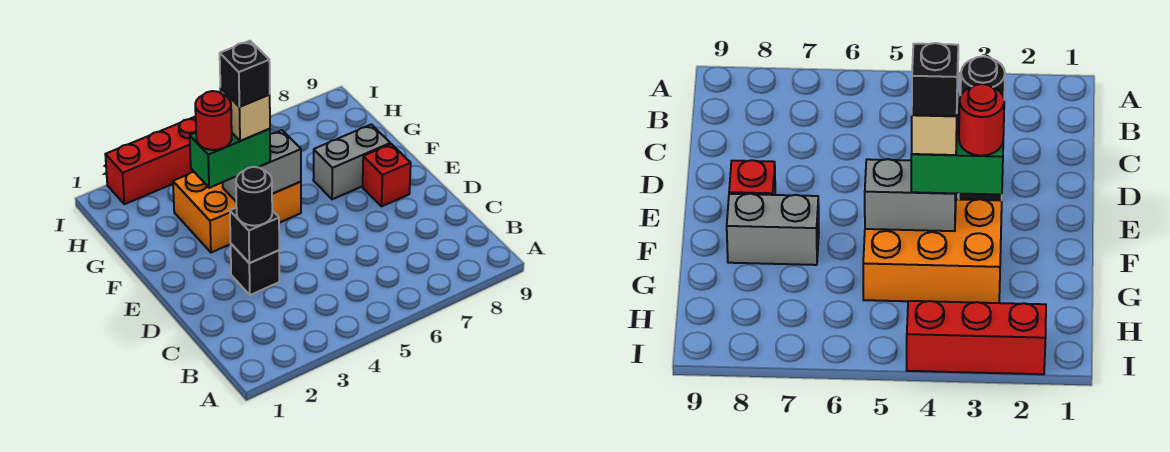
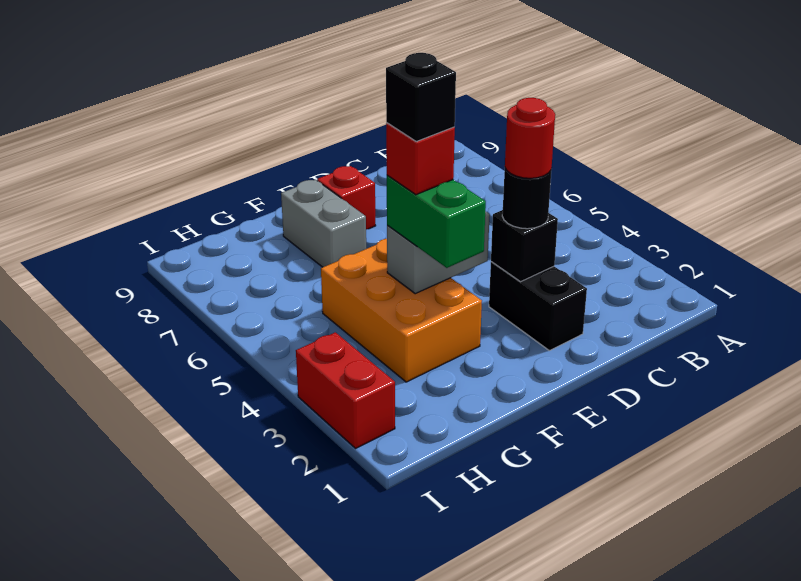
black brick D3 level 1 -> black brick D2:D3 level 1
red round brick F3 level 4 -> red round brick D3 level 4
grey brick F4:F5 level 2 -> grey brick E4:F4 level 2
tan brick F4 level 4 -> red brick F4 level 4
red brick I2:I4 level 1 -> red brick I2:I3 level 1

